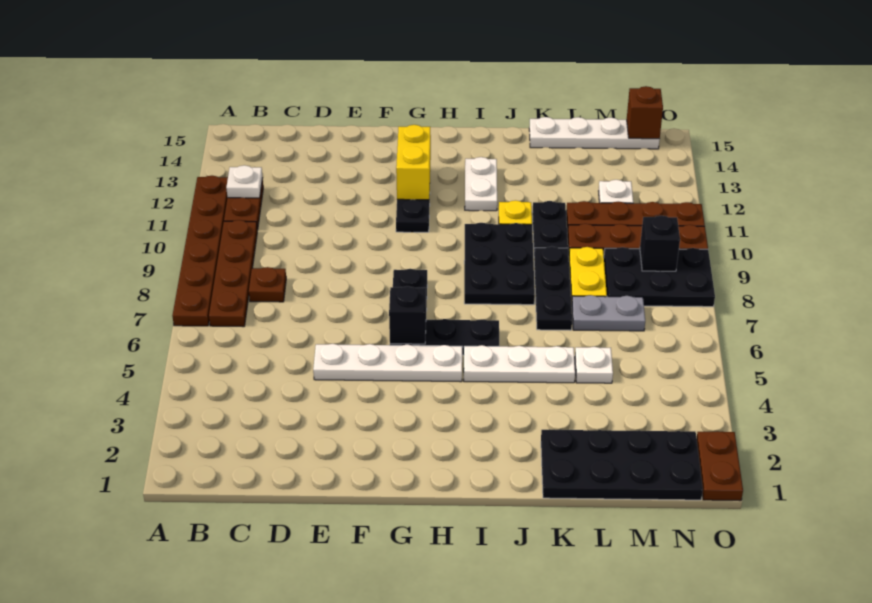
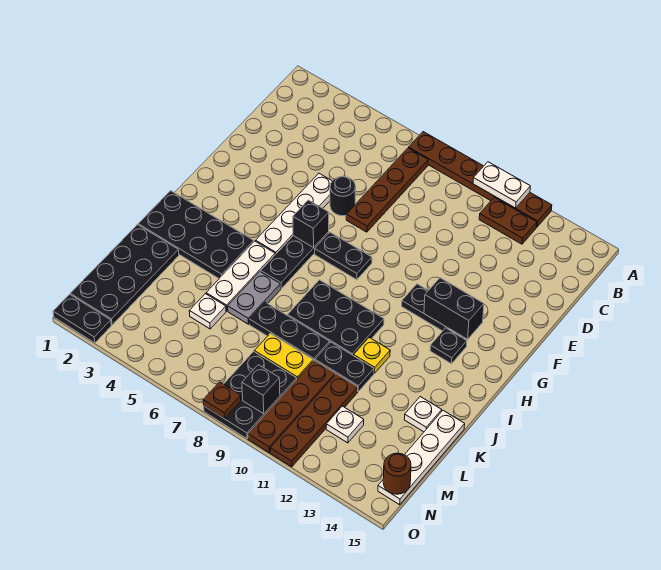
brown plate B7:B10 level 1 -> brown plate B7:E7 level 1
white plate B12 level 2 -> white plate K14 level 1
brown plate C8 level 1 -> brown plate O8 level 2
none -> black round brick E6 level 1
yellow brick G12:G13 level 2 -> black brick G12:G13 level 2
none -> black plate H13 level 1
none -> black plate I1:J4 level 1
white plate I12:I13 level 1 -> white plate A10:A11 level 2
grey plate L7:M7 level 1 -> grey plate J6:K6 level 1
brown brick N15 level 2 -> brown round brick N15 level 2
brown plate O1:O2 level 1 -> black plate O1:O2 level 1

